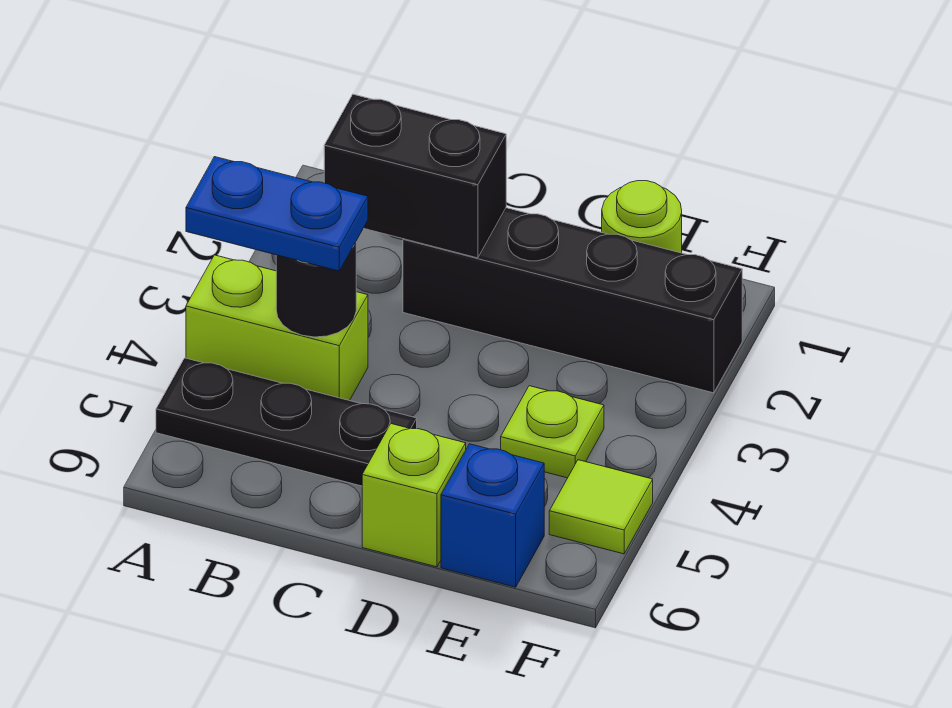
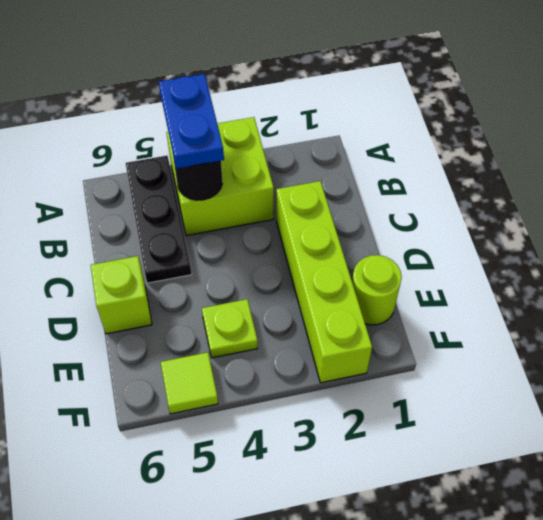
lime brick A4:B4 level 1 -> lime brick A3:B4 level 1
black brick B2:C2 level 2 -> none
black brick C2:F2 level 1 -> lime brick C2:F2 level 1
blue brick E6 level 1 -> none

